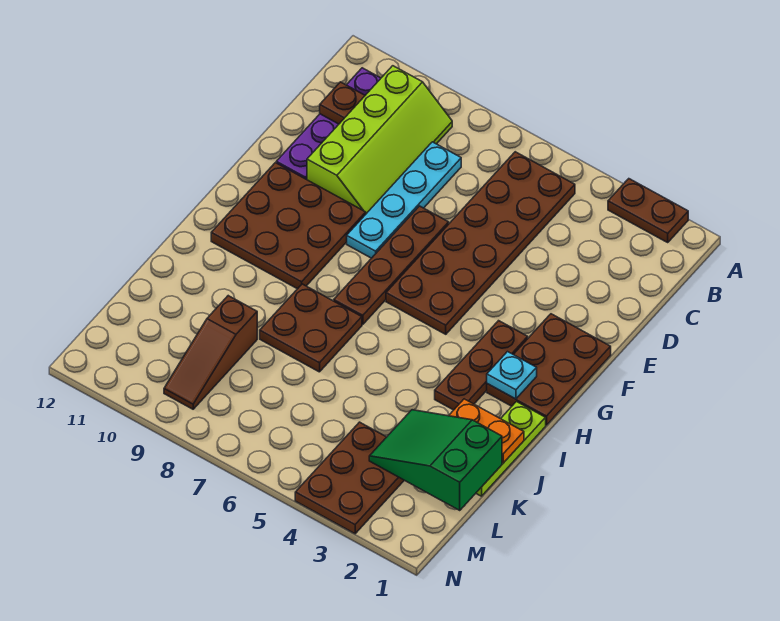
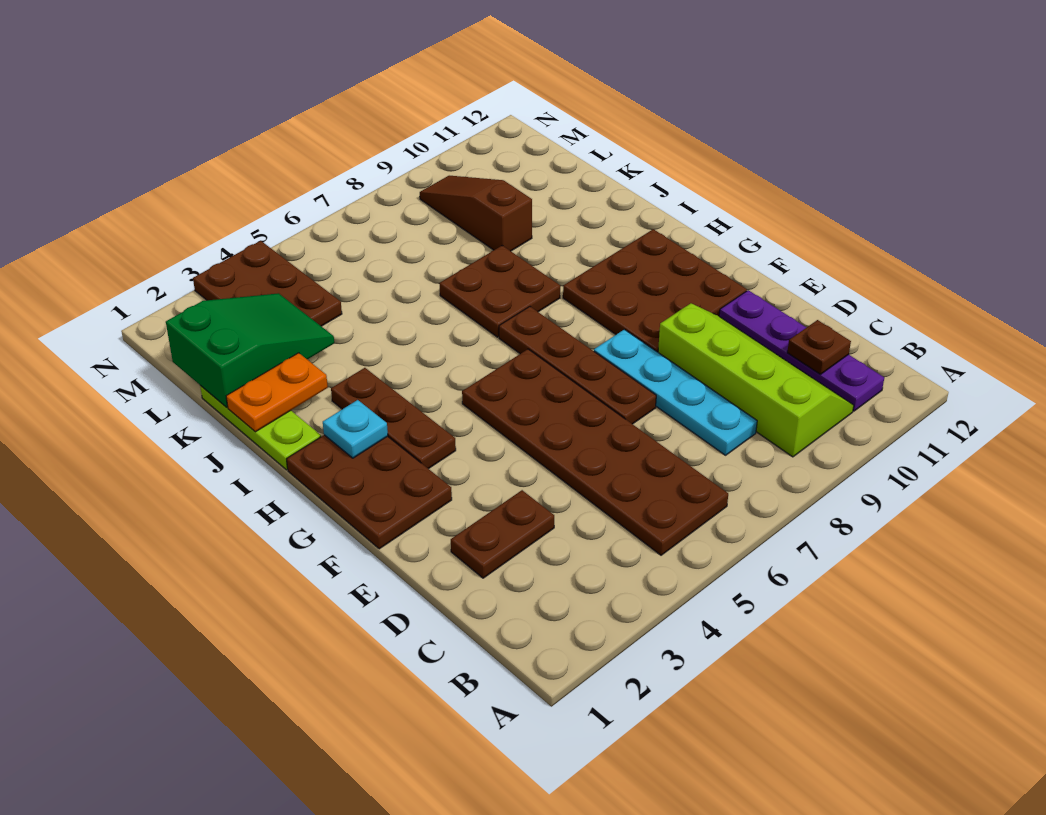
brown plate A2:A3 level 1 -> brown plate D2:D3 level 1
lime slope B9:E10 level 1 top 10 -> lime slope B9:E10 level 1 top 9

